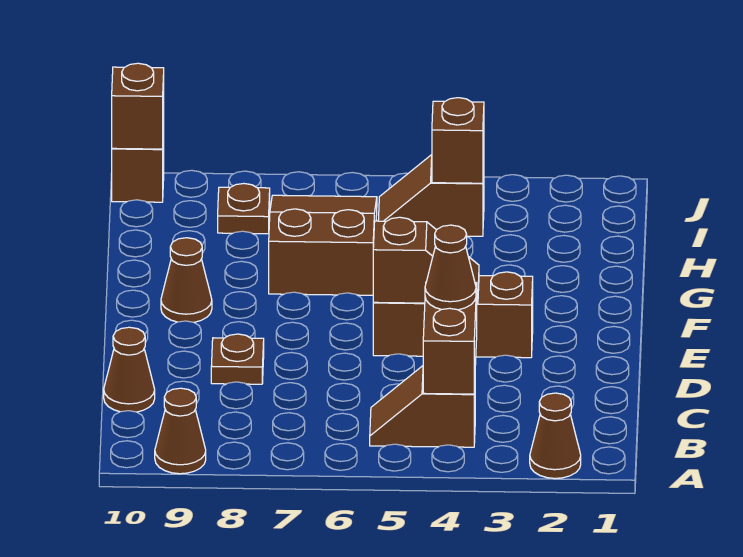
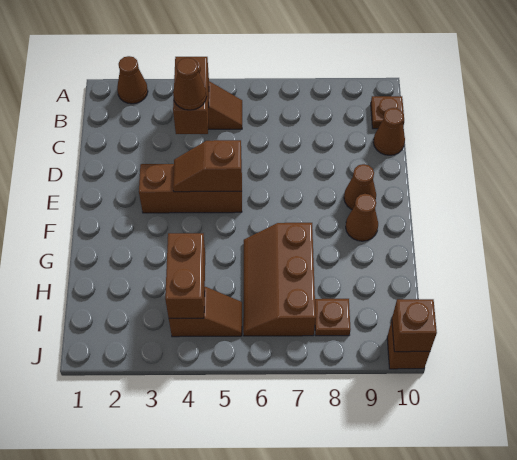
brown cone A9 level 1 -> brown cone E9 level 1
brown plate D8 level 1 -> brown plate B10 level 1
brown slope G6:I7 level 1 top G -> brown slope G6:I7 level 1 top 7
brown brick I4 level 2 -> brown brick H4:I4 level 2

